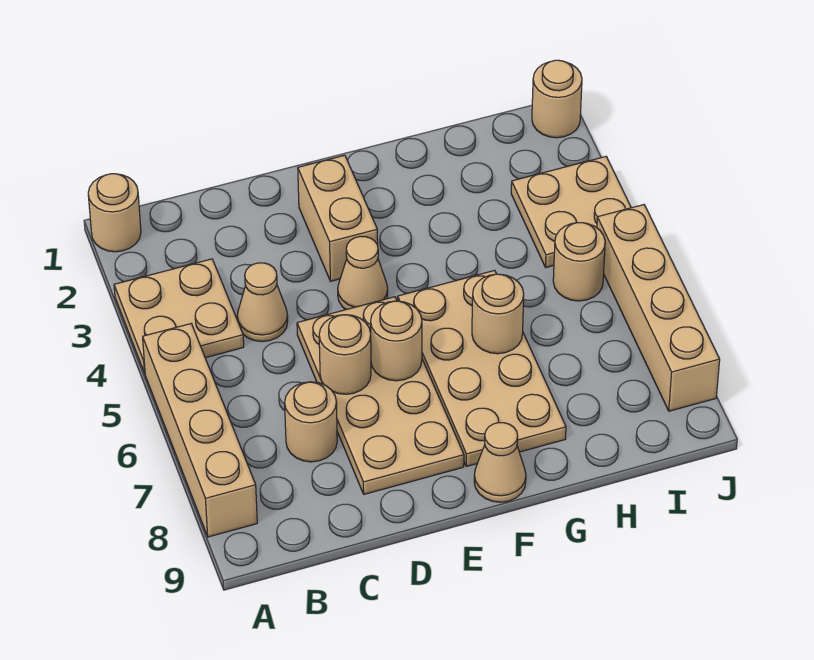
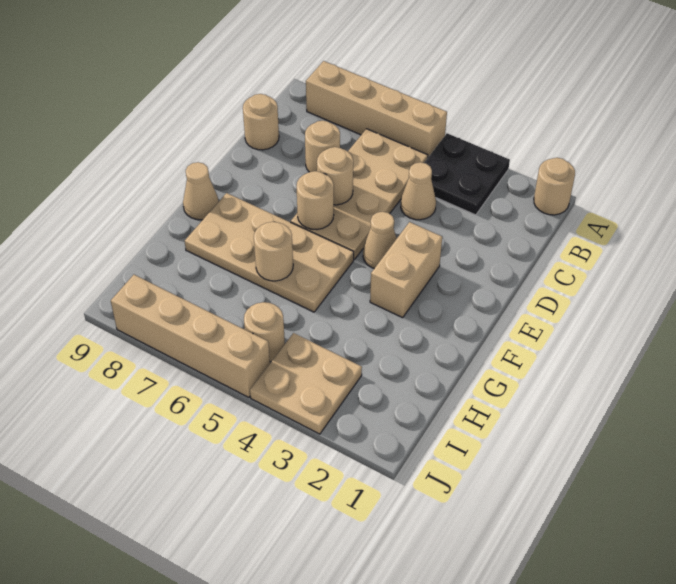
tan plate A3:B4 level 1 -> black plate A3:B4 level 1
tan plate D5:E8 level 1 -> tan plate B5:E6 level 1
tan brick E2:E3 level 1 -> tan brick E3:F3 level 1
tan round brick J1 level 1 -> tan round brick C9 level 1

